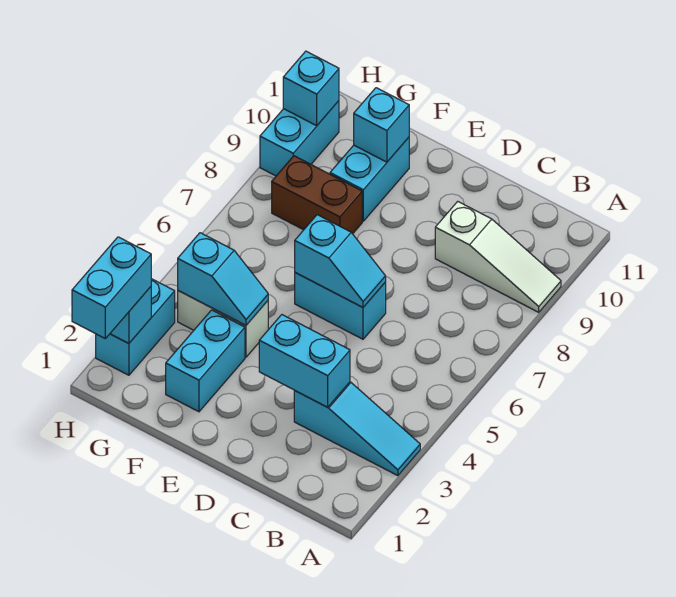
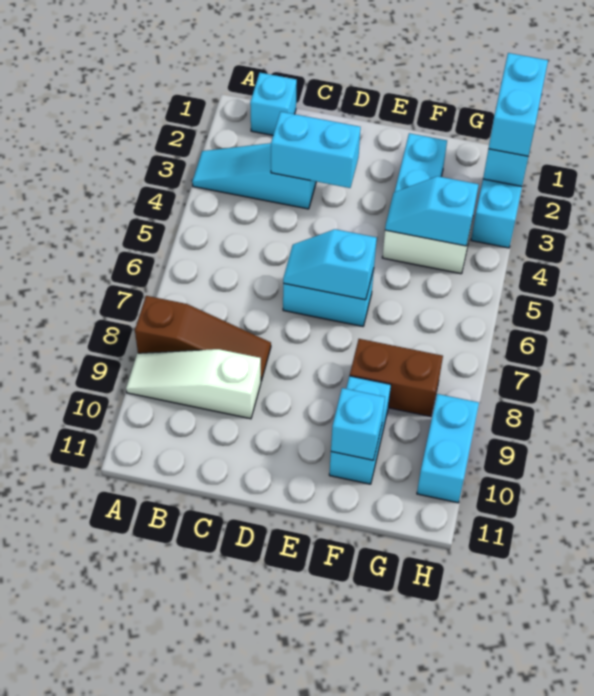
none -> brown slope A8:C8 level 1 top A
cyan brick H10 level 2 -> cyan brick B1 level 1

